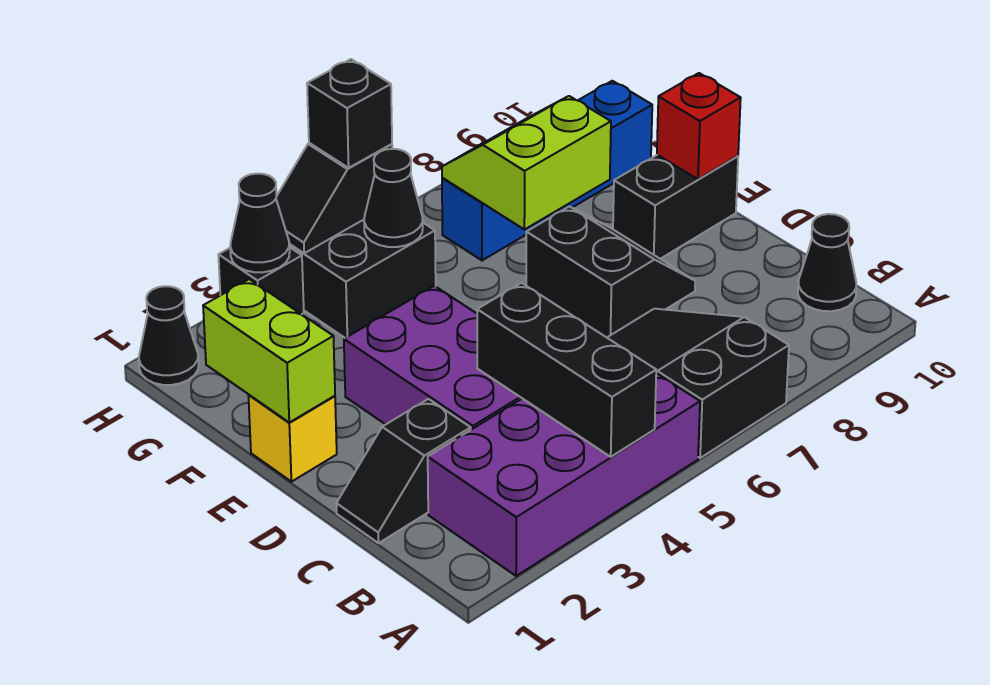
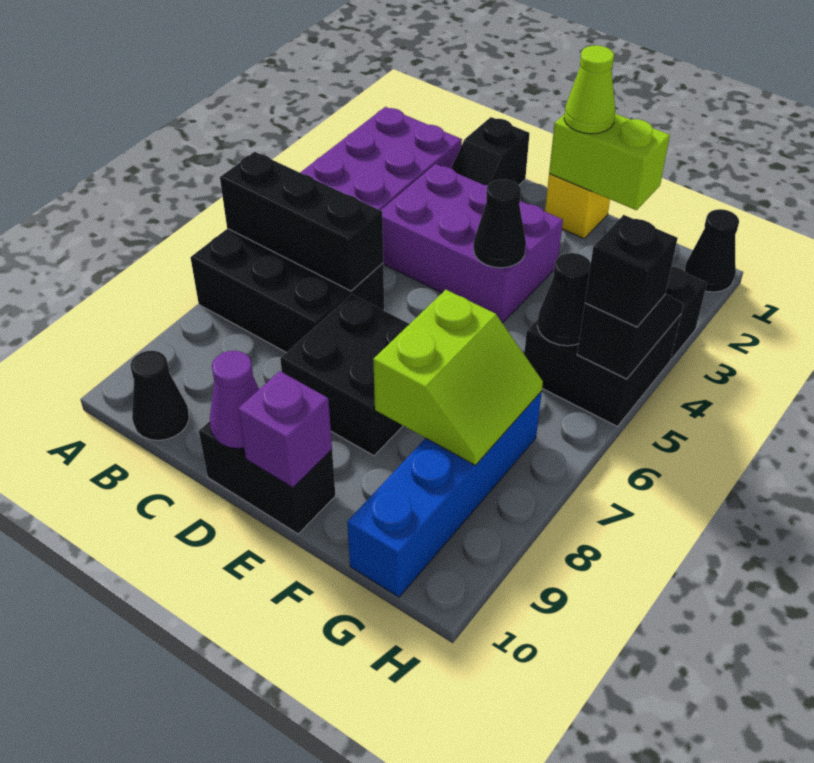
black brick A4:C4 level 2 -> black brick A6:C6 level 2
black slope A6:C7 level 1 top A -> black brick A6:C7 level 1
black slope C1:C2 level 1 top 2 -> black slope C1:C2 level 1 top 1
black slope D7:E8 level 1 top 7 -> black brick D7:E8 level 1
none -> purple cone D10 level 2
none -> lime cone E1 level 3
black brick E9:E10 level 1 -> black brick D10:E10 level 1
red brick E10 level 2 -> purple brick E10 level 2
black cone H3 level 2 -> black cone E4 level 2

